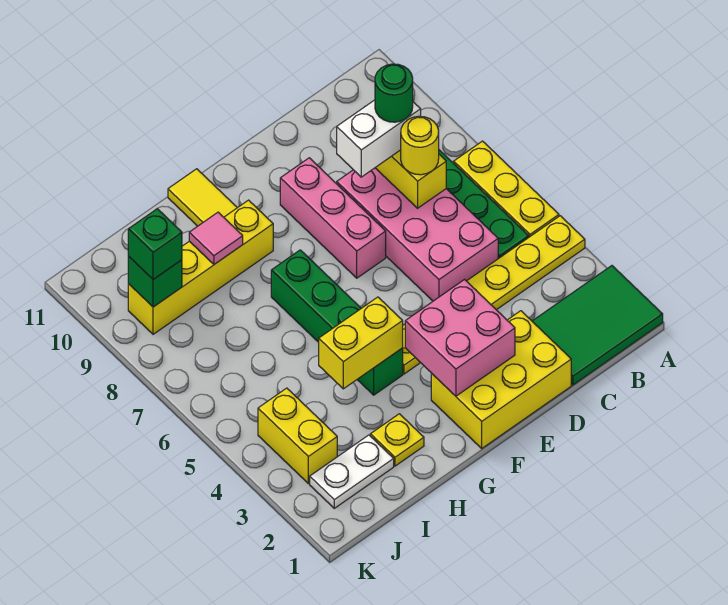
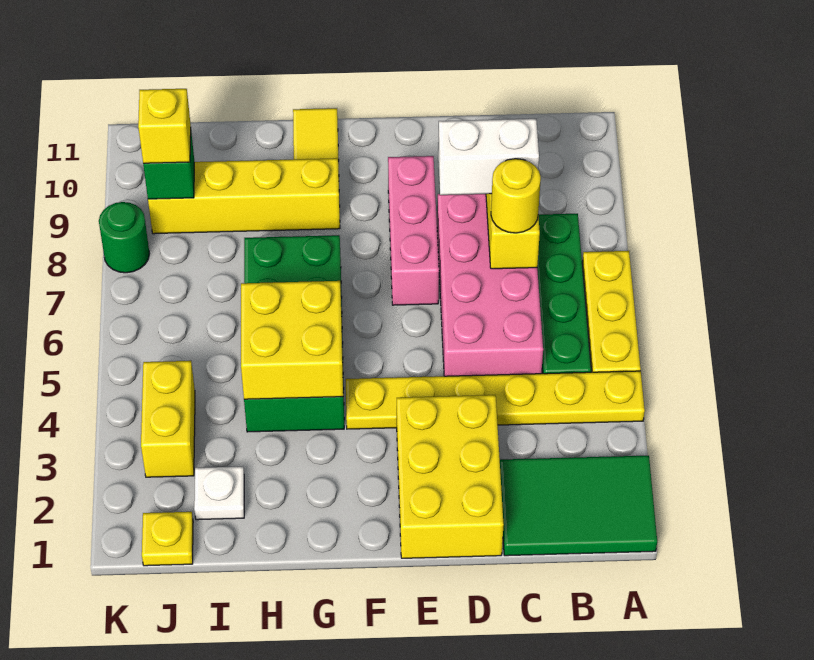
green round brick C8 level 4 -> green round brick K8 level 1
yellow brick D1:F2 level 1 -> yellow brick D1:E3 level 1
pink brick E2:F3 level 2 -> none
green brick G4:G7 level 1 -> green brick G4:H7 level 1
yellow brick G4:H4 level 2 -> yellow brick G4:H5 level 2
yellow plate H2 level 1 -> yellow plate J1 level 1
pink tile H9 level 2 -> none
white plate I2:J2 level 1 -> white plate I2 level 1
green brick J9 level 3 -> yellow brick J9 level 3

